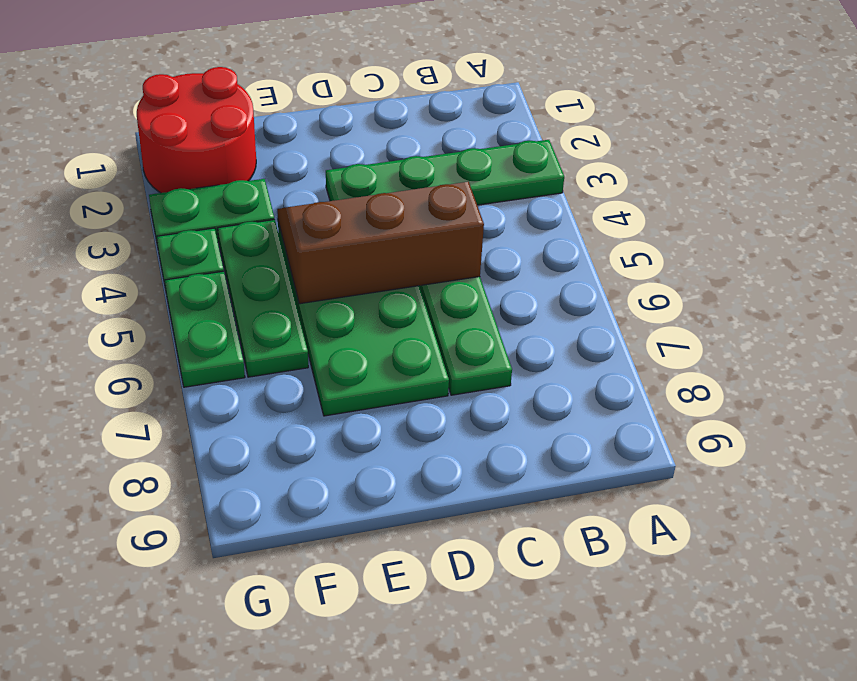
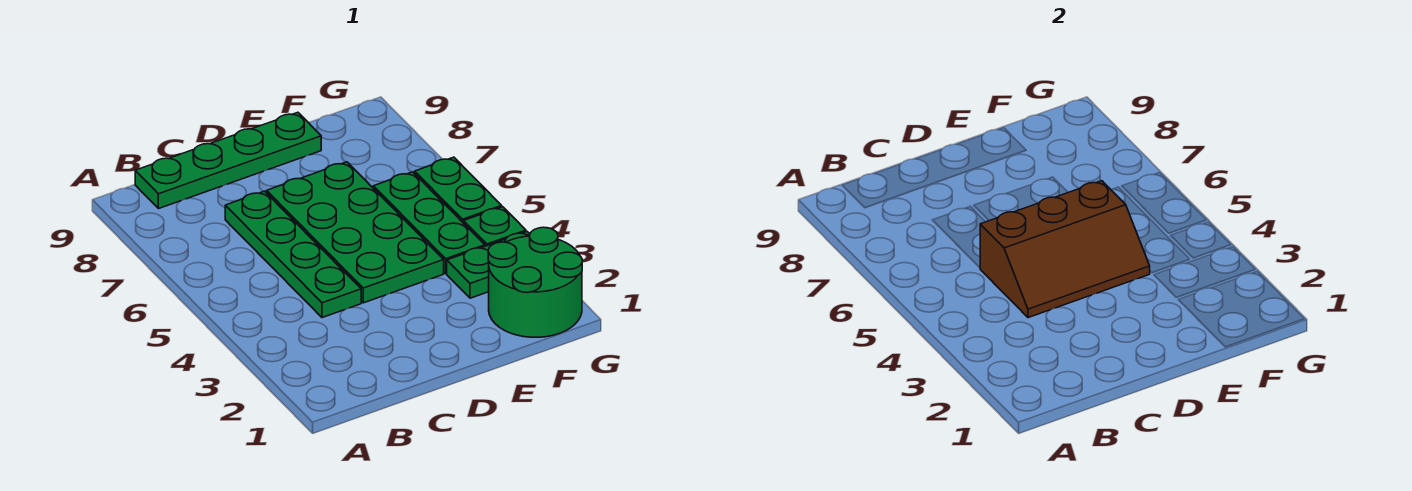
green plate A3:D3 level 1 -> green plate B9:E9 level 1
red round brick F1:G2 level 1 -> green round brick F1:G2 level 1

